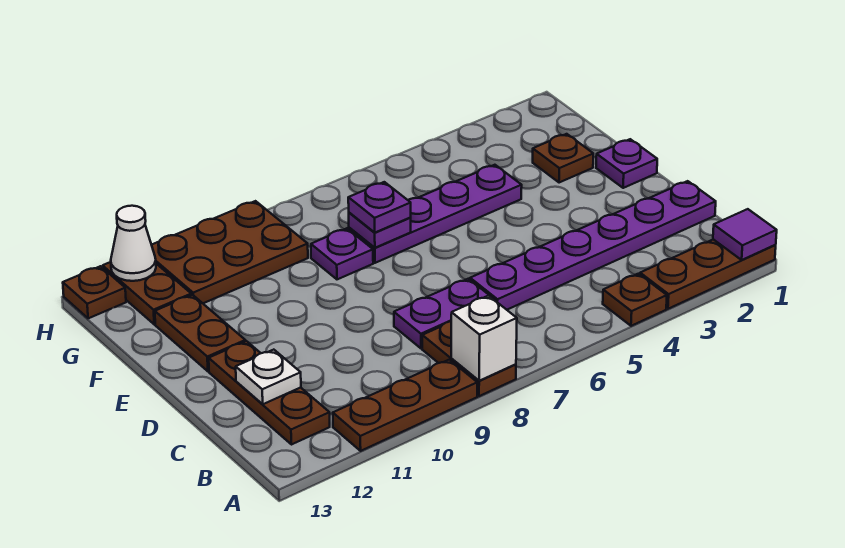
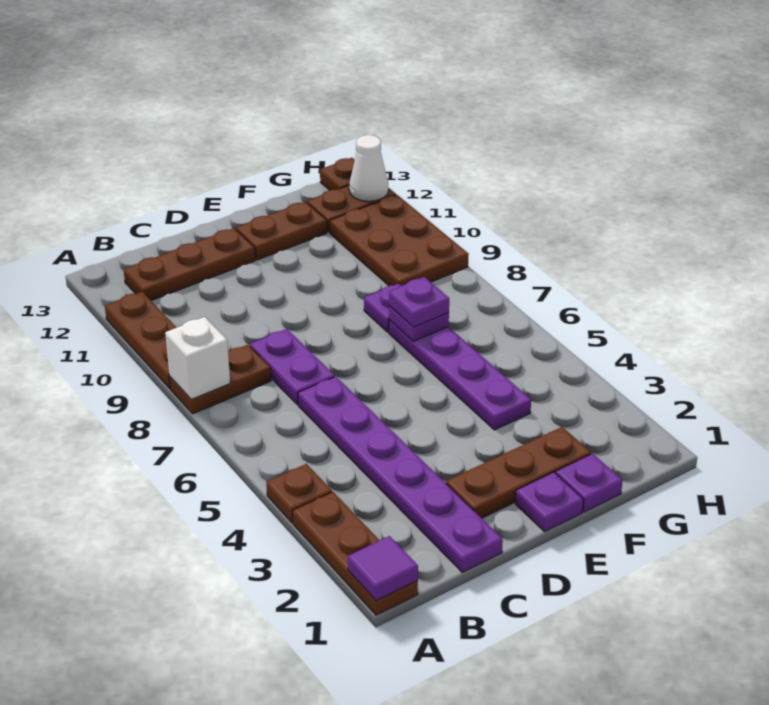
white plate C12 level 2 -> none
none -> purple plate F1 level 1
brown plate F2 level 1 -> brown plate D2:F2 level 1

